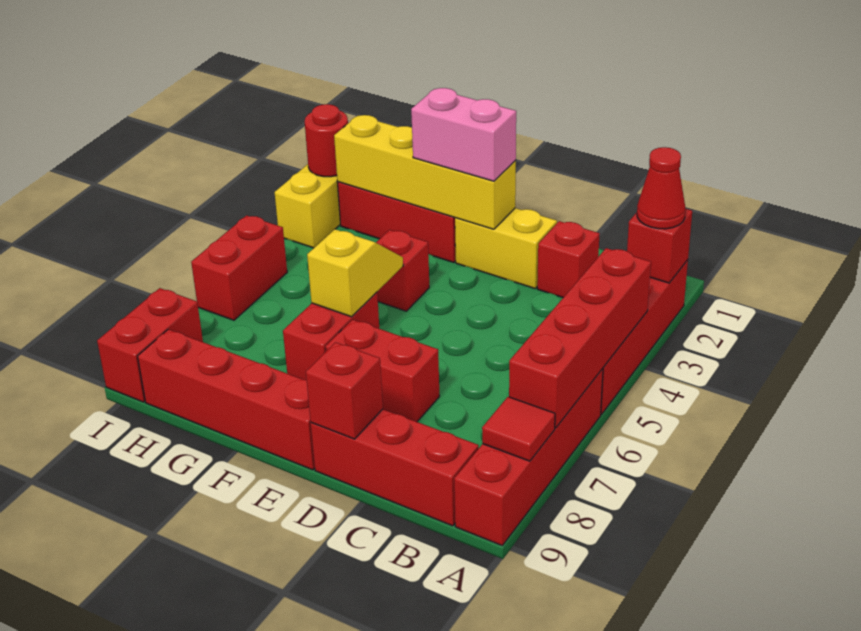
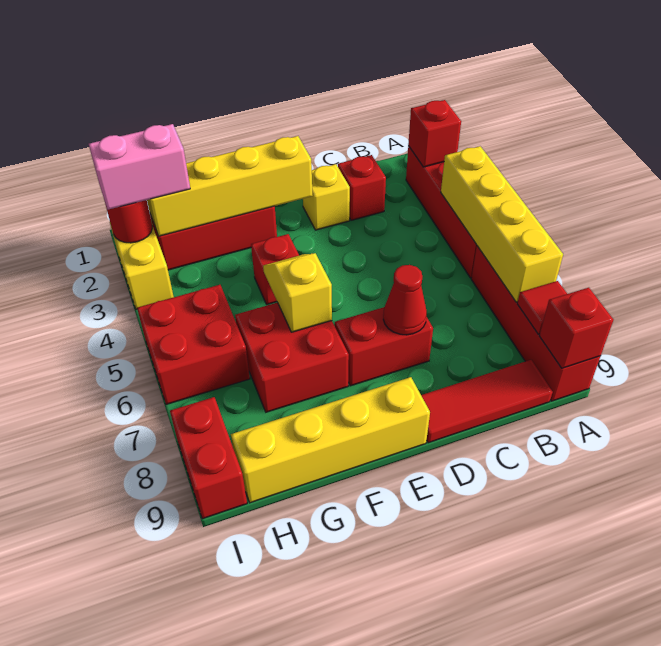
red cone A2 level 3 -> red cone D7 level 2
red brick A4:A7 level 2 -> yellow brick A4:A7 level 2
red brick B9:D9 level 1 -> red tile B9:D9 level 1
yellow brick D2:E2 level 1 -> yellow brick D2 level 1
red brick D9 level 2 -> red brick A9 level 2
pink brick E2:F2 level 3 -> pink brick H2:I2 level 3
red brick E9:H9 level 1 -> yellow brick E9:H9 level 1
red brick F6:F7 level 1 -> red brick F6:G7 level 1
red brick I5:I6 level 1 -> red brick H5:I6 level 1

